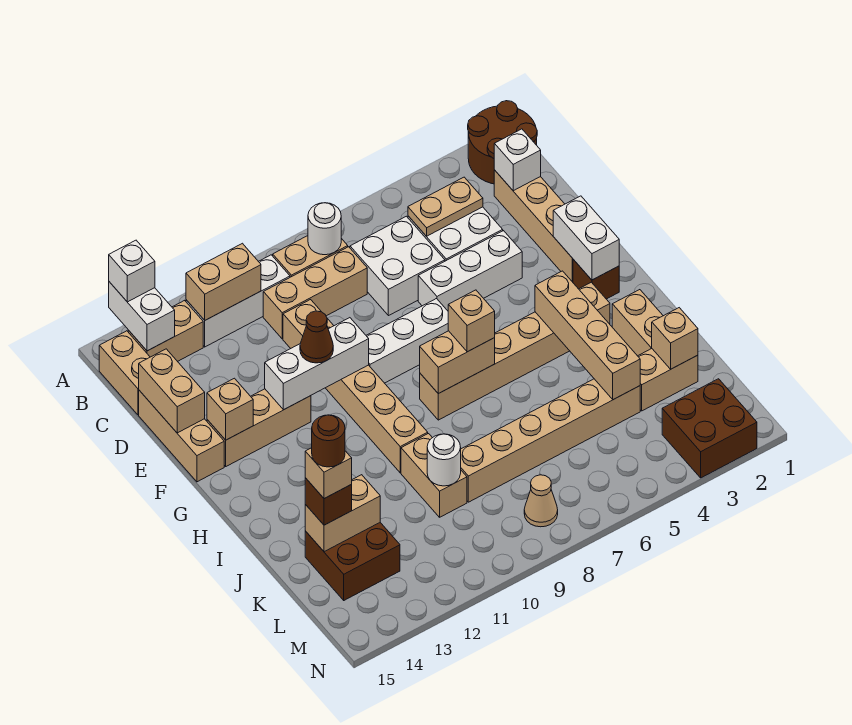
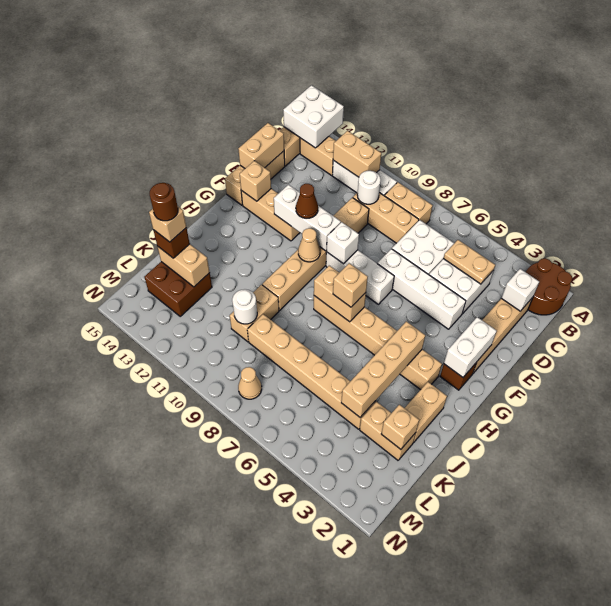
white brick A14:B14 level 2 -> white brick A14:B15 level 2
white brick A14 level 3 -> white brick F9 level 2
white round brick B8 level 2 -> white round brick C10 level 2
white brick E4:E6 level 1 -> white brick E4:E7 level 1
none -> tan cone G10 level 2
brown brick M2:N3 level 1 -> none

